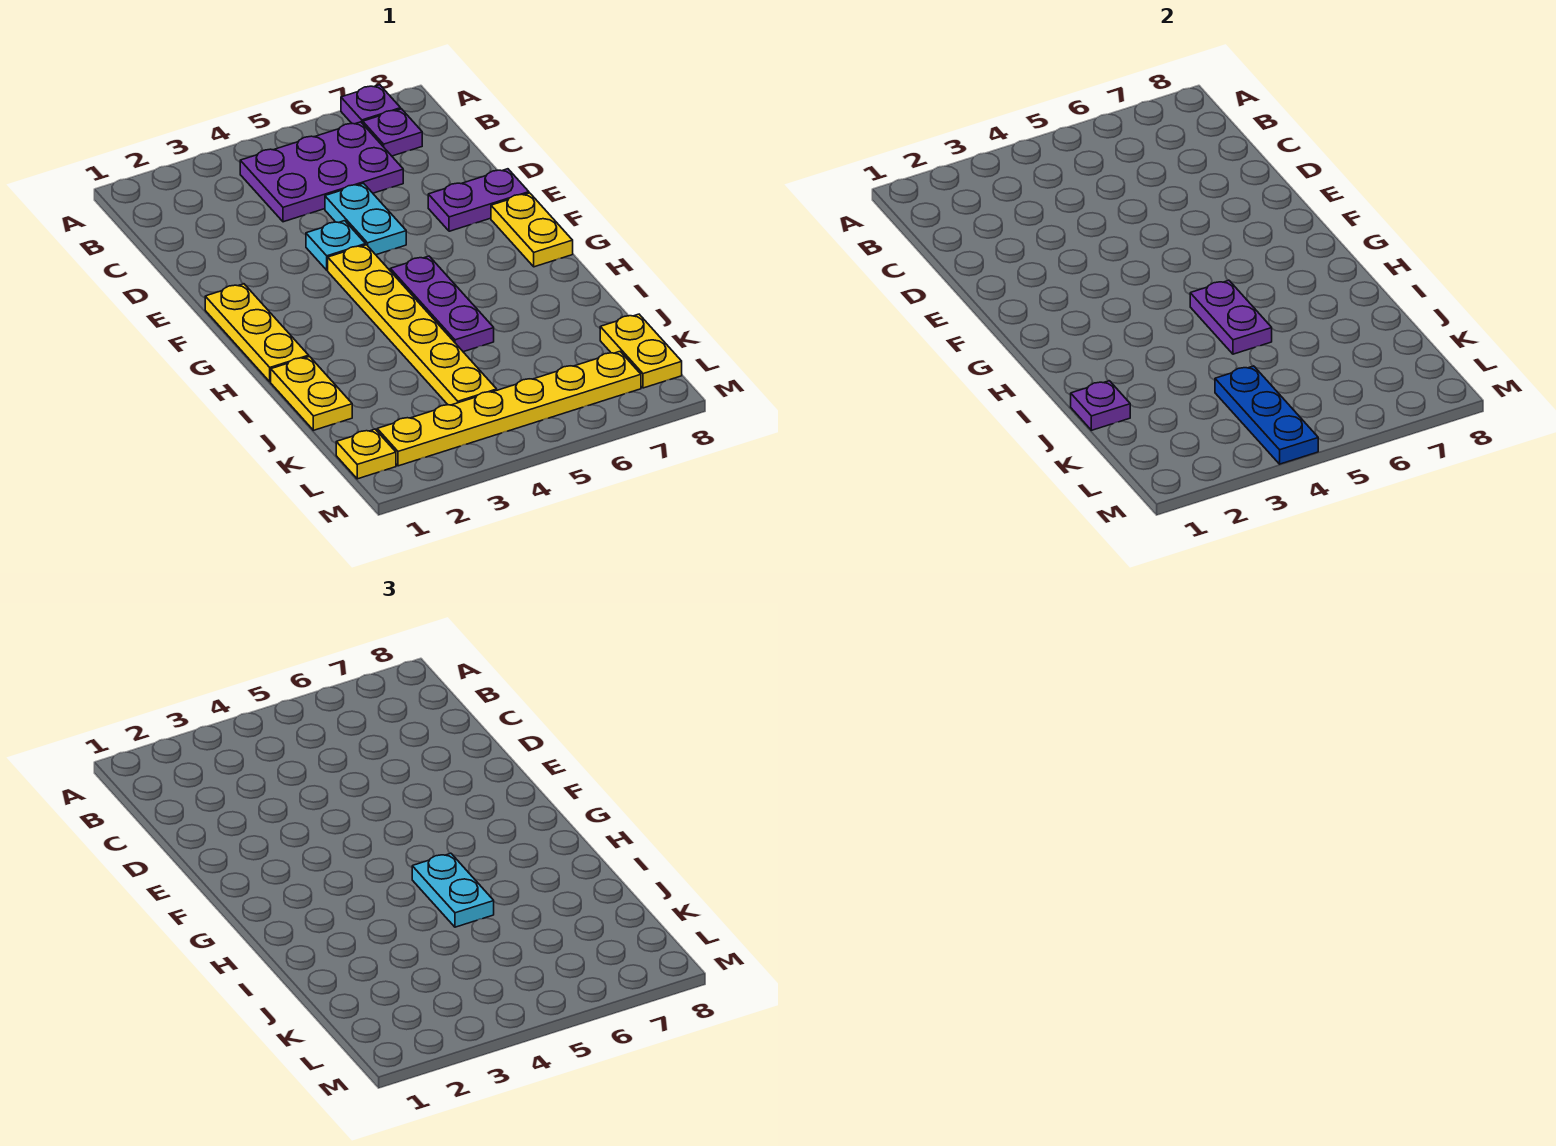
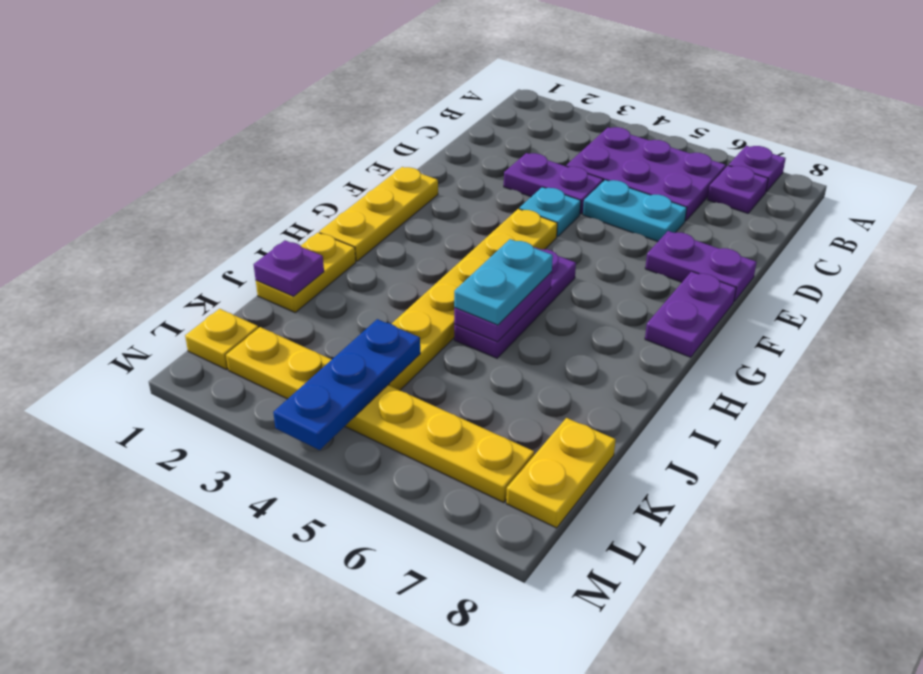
none -> purple plate D3:D4 level 1
cyan plate D5:E5 level 1 -> cyan plate D5:D6 level 1
yellow plate F8:G8 level 1 -> purple plate F8:G8 level 1

